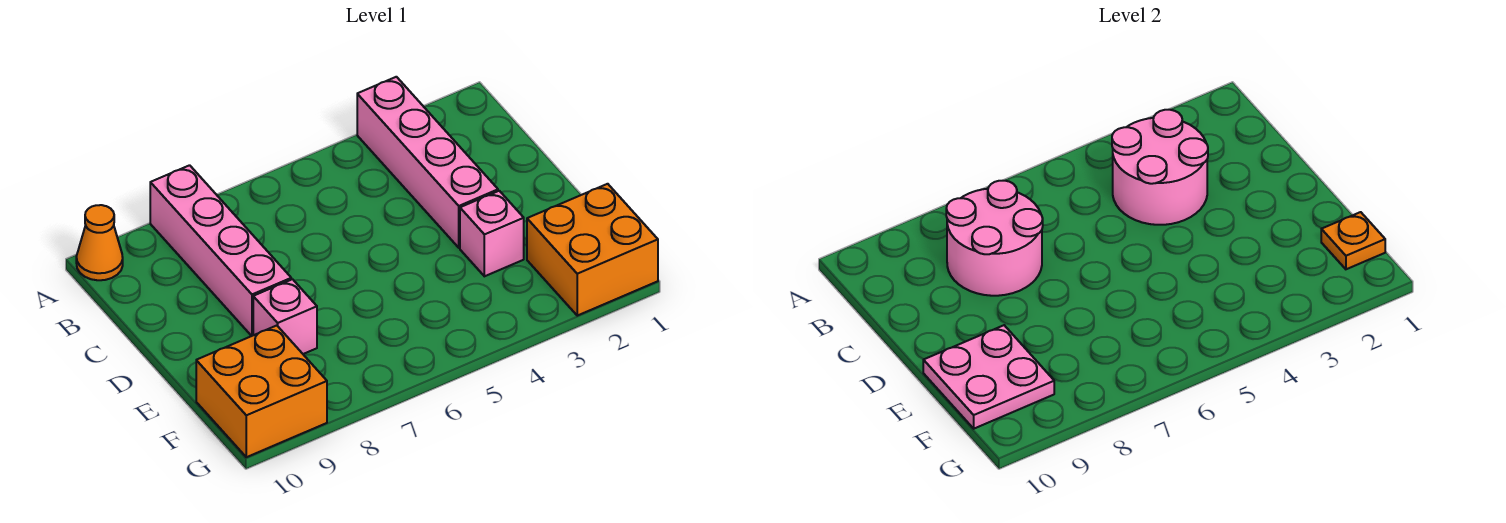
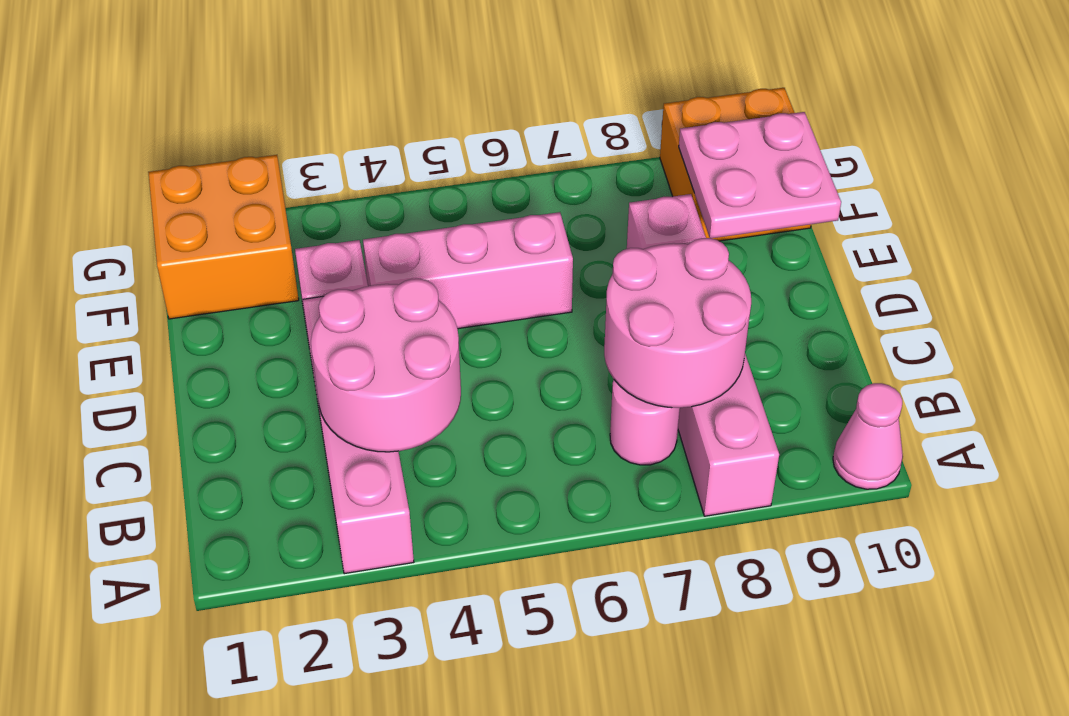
orange cone A10 level 1 -> pink cone A10 level 1
none -> pink round brick B7 level 1
none -> pink brick E4:E6 level 1
orange plate F1 level 2 -> none

